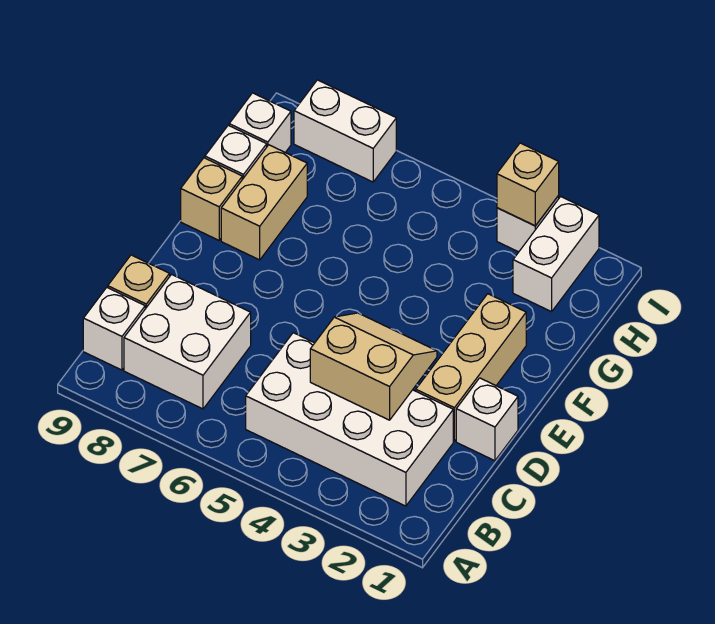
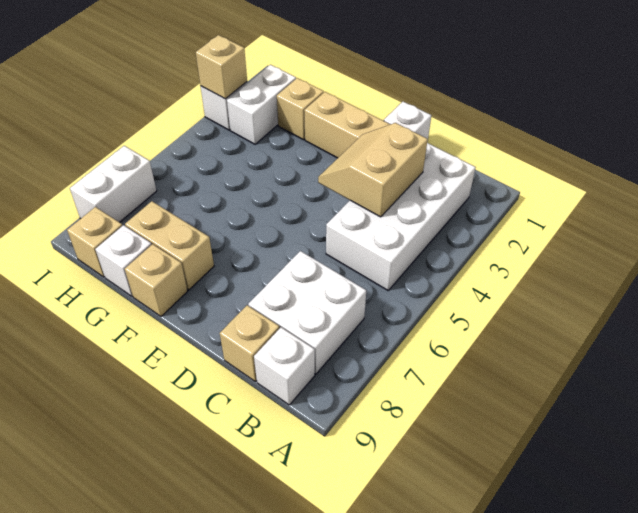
none -> tan brick G2 level 1
white brick H2:I2 level 1 -> white brick H2:H3 level 1
white brick H9 level 1 -> tan brick H9 level 1

